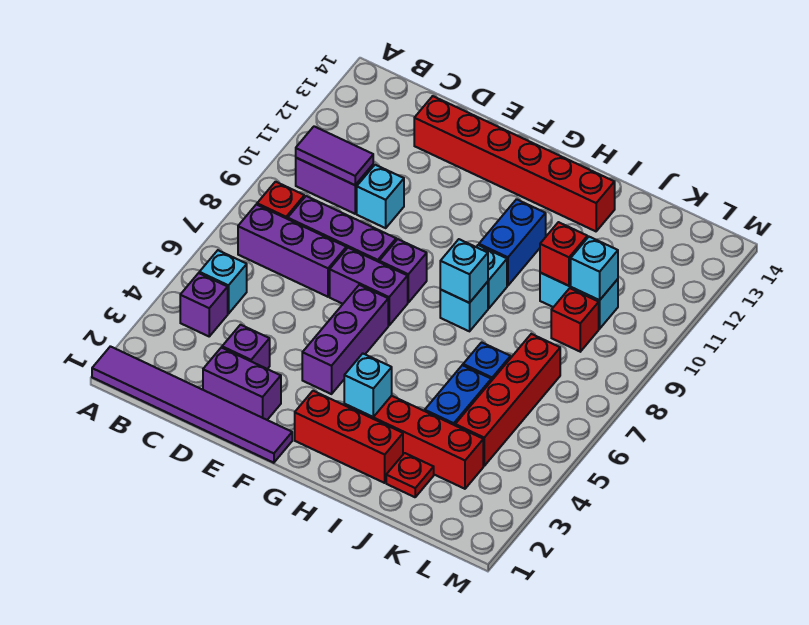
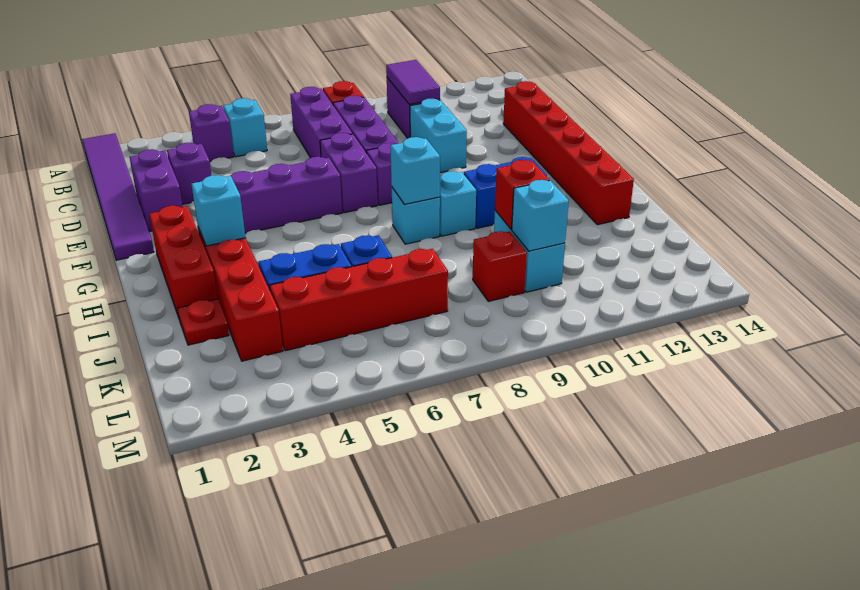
cyan brick D10 level 1 -> cyan brick D10:E10 level 1

